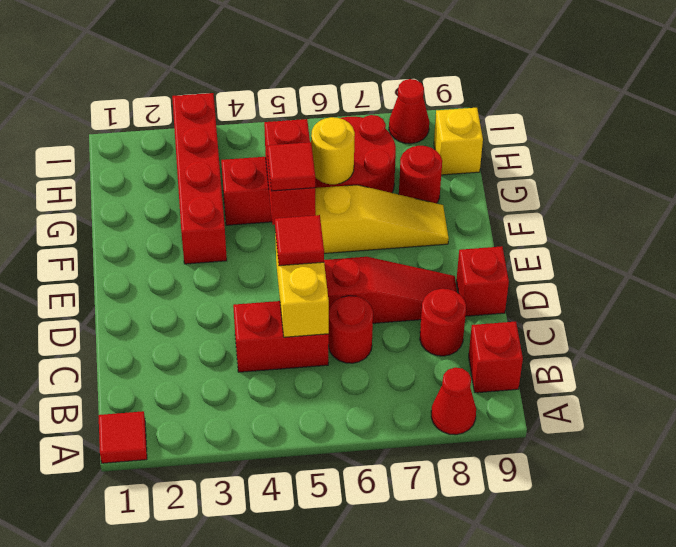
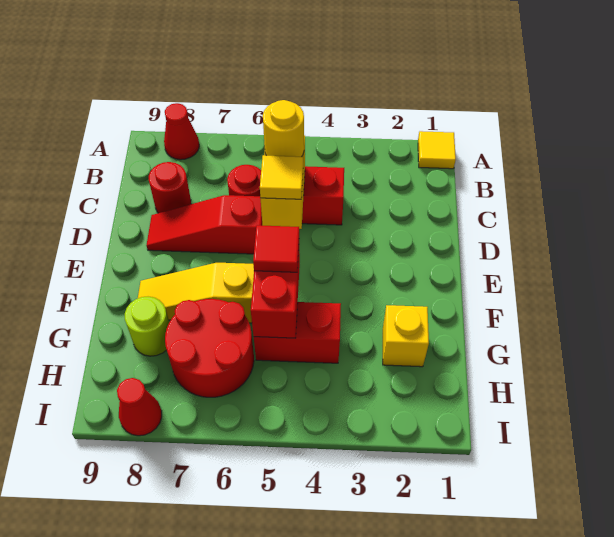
red tile A1 level 1 -> yellow tile A1 level 1
red brick B9 level 1 -> none
red tile D5 level 3 -> yellow tile D5 level 3
red brick D9 level 1 -> none
red brick F3:I3 level 1 -> none
yellow round brick G6 level 2 -> yellow round brick C5 level 3
red round brick G8 level 1 -> lime round brick G8 level 1
yellow brick H9 level 1 -> yellow brick G2 level 1

